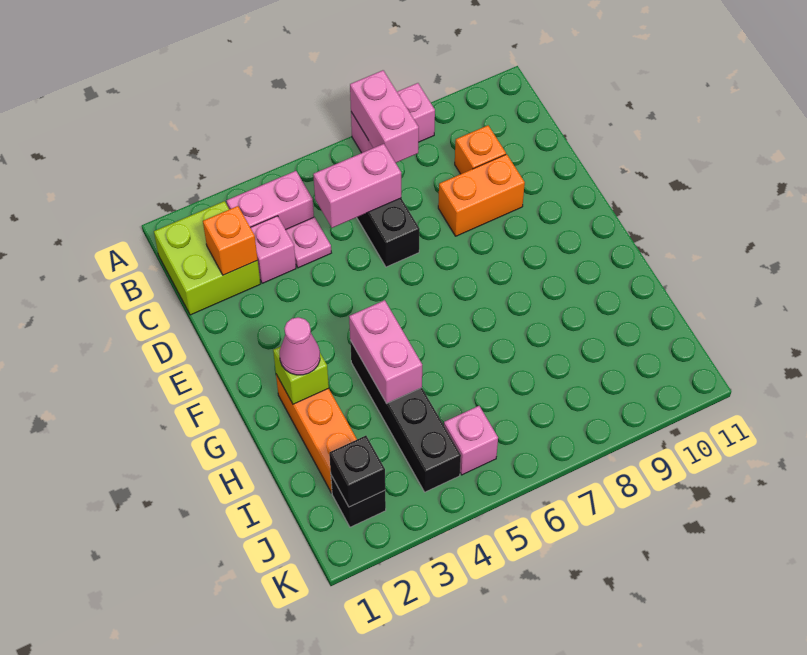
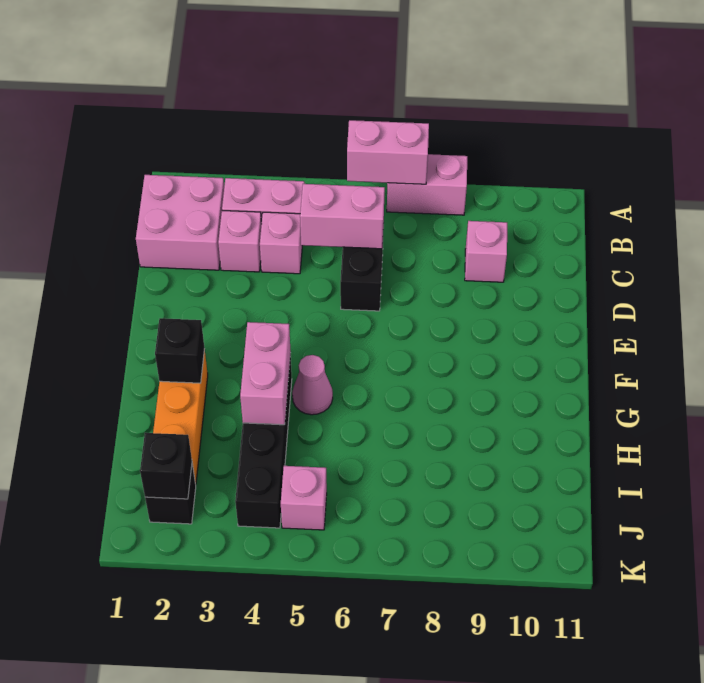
pink brick A7:B7 level 2 -> pink brick A6:A7 level 2
lime brick B1:C2 level 1 -> pink brick B1:C2 level 1
orange brick C2 level 2 -> none
pink plate C4 level 1 -> pink brick C4 level 1
orange brick C9 level 1 -> pink brick C9 level 1
orange brick D8:D9 level 1 -> none
lime brick G2 level 2 -> black brick G2 level 2
pink cone G2 level 3 -> pink cone G5 level 1

